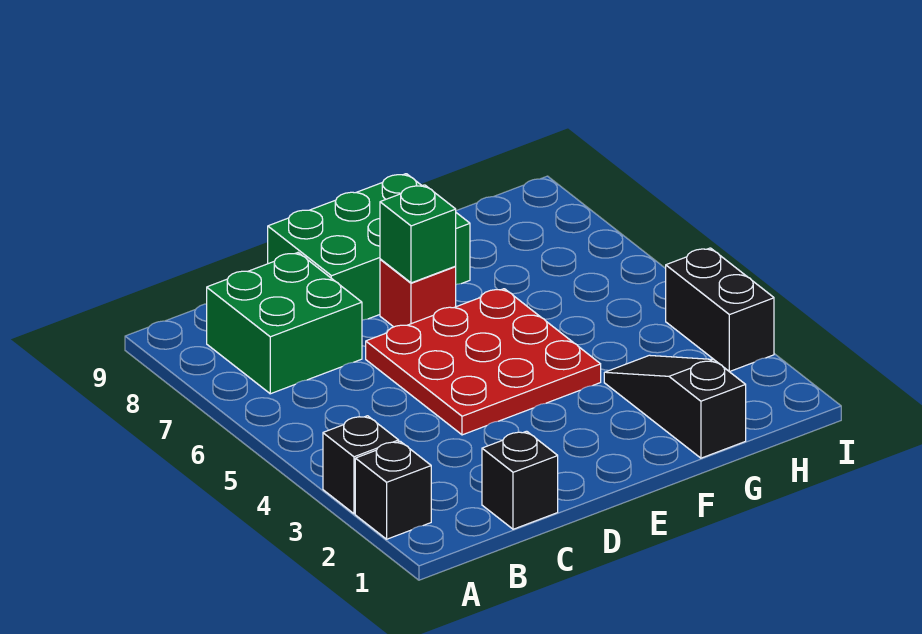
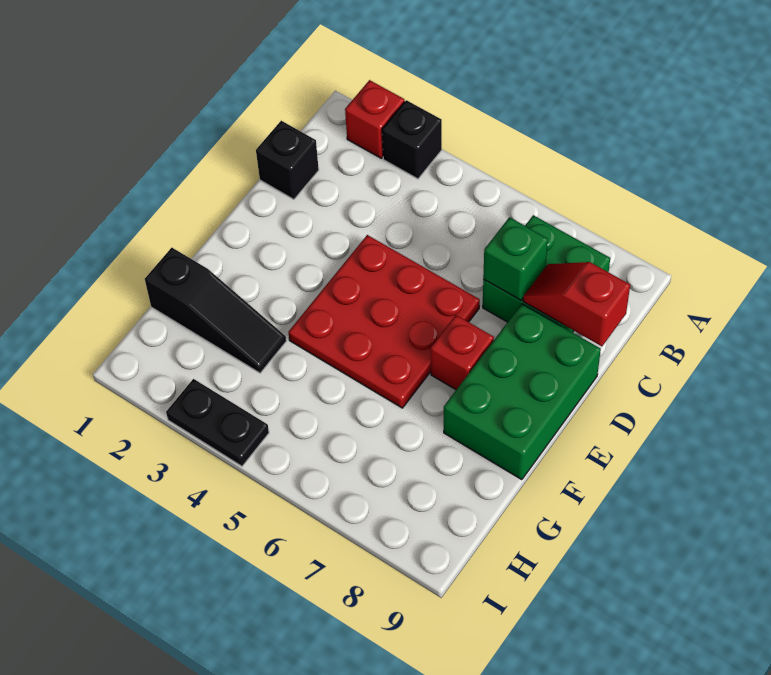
black brick A2 level 1 -> red brick A2 level 1
none -> red slope C8:C9 level 2 top 9
green brick E7 level 2 -> green brick C7 level 2
black brick I3:I4 level 1 -> black plate I3:I4 level 1

